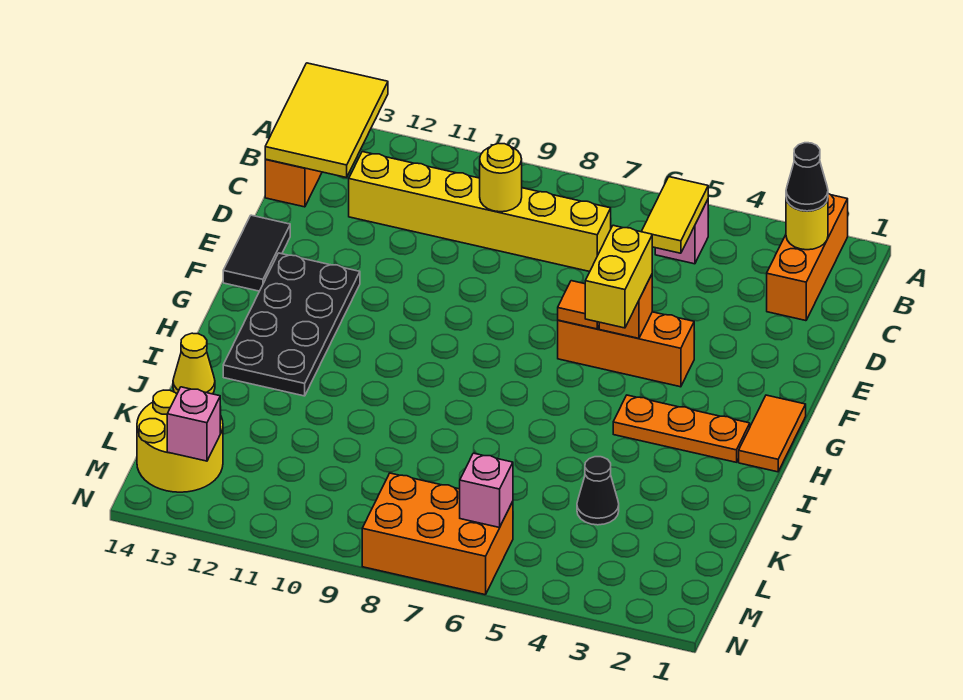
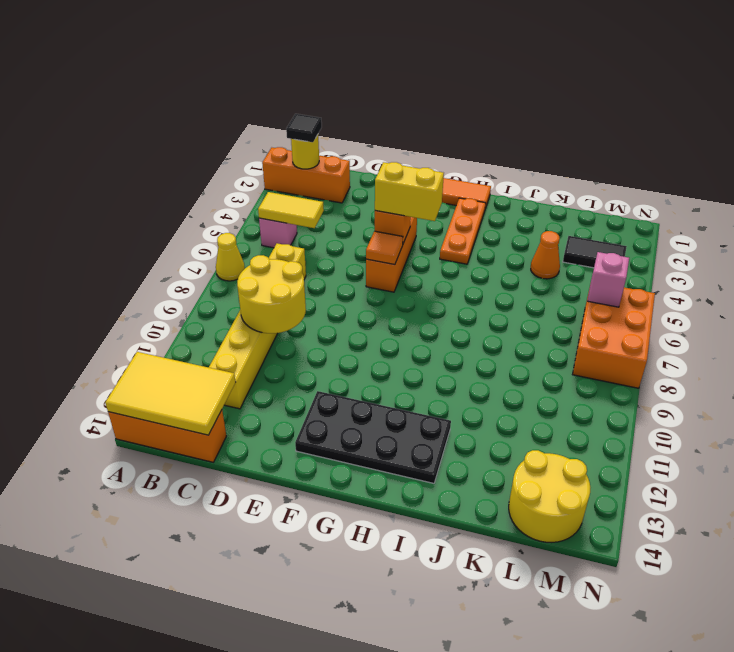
black cone B2 level 3 -> black tile B2 level 3
yellow round brick C9 level 2 -> yellow round brick C9:D10 level 2
black tile E14:F14 level 1 -> black tile L3:M3 level 1
yellow cone J14 level 1 -> yellow cone A7 level 1
black cone K4 level 1 -> orange cone K4 level 1
pink brick M13 level 2 -> none

